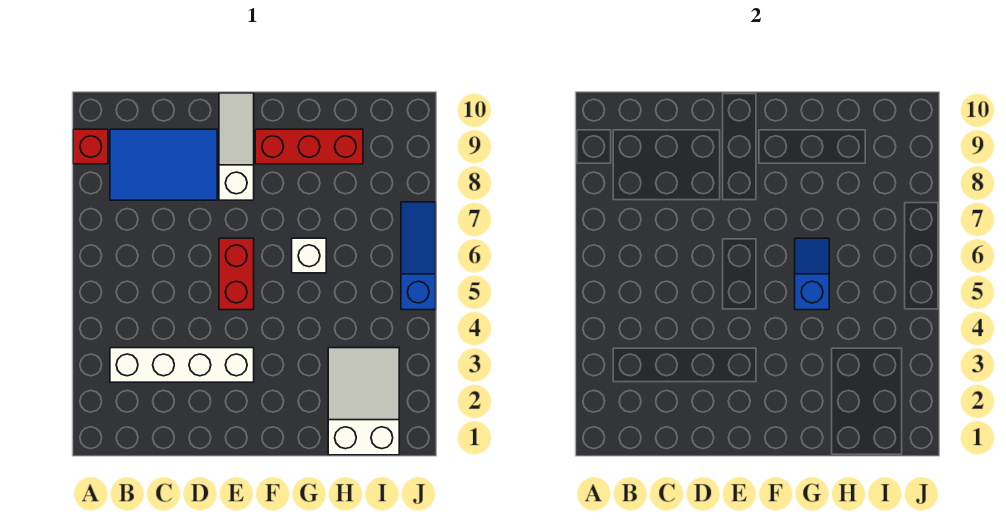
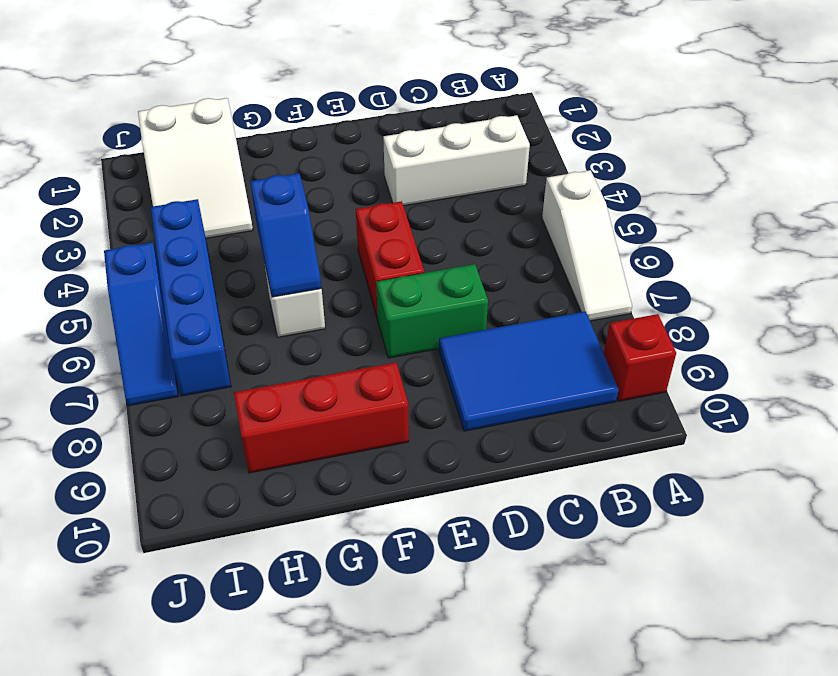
white brick B3:E3 level 1 -> white brick B3:D3 level 1
none -> green brick D7:E7 level 1
white slope E8:E10 level 1 top 8 -> white slope A5:A7 level 1 top 5
none -> blue brick I4:I7 level 1

